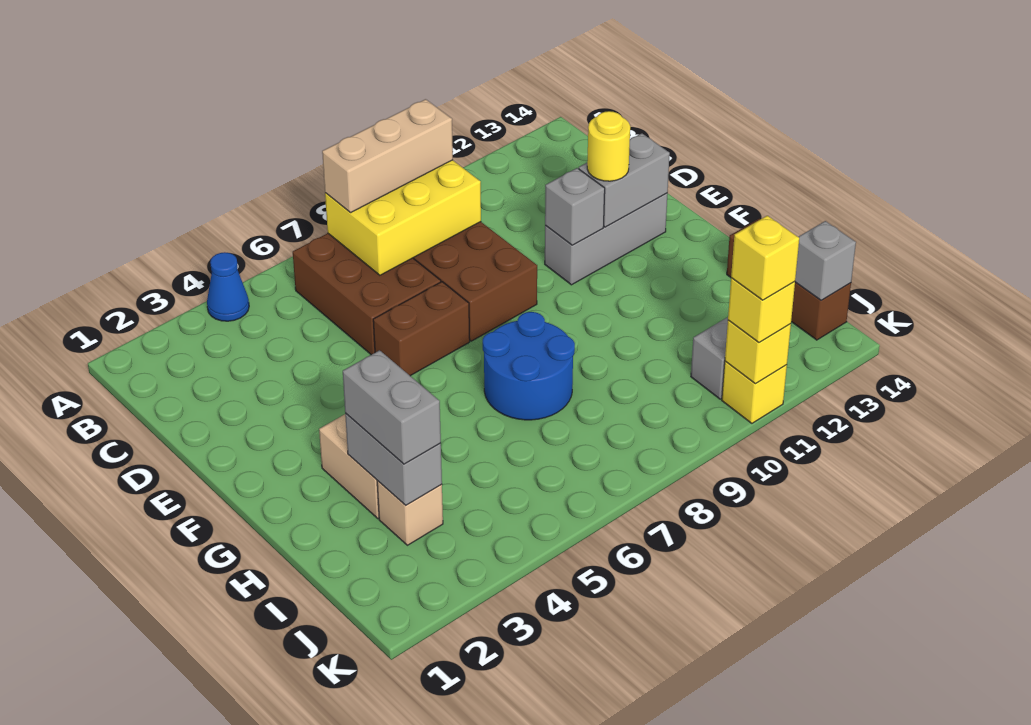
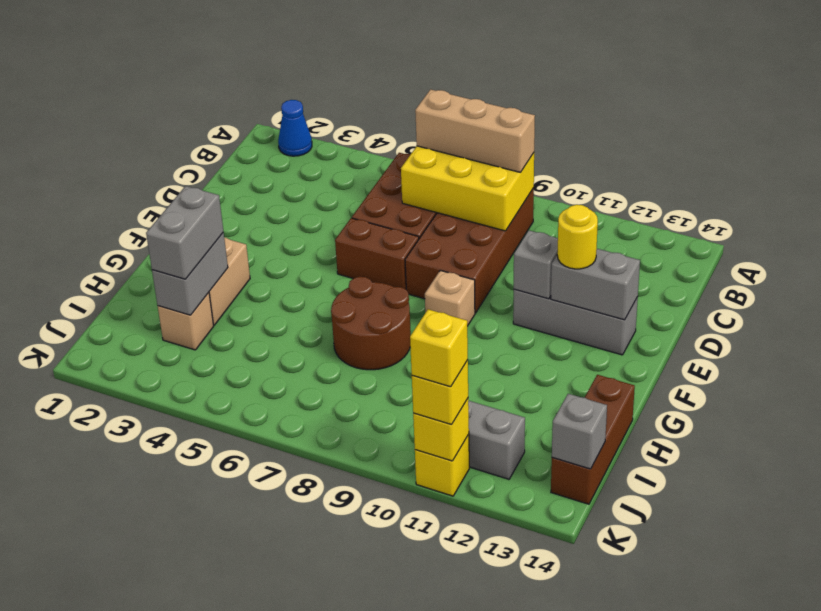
blue cone A4 level 1 -> blue cone A2 level 1
none -> tan brick F9 level 1
blue round brick G7:H8 level 1 -> brown round brick G7:H8 level 1

